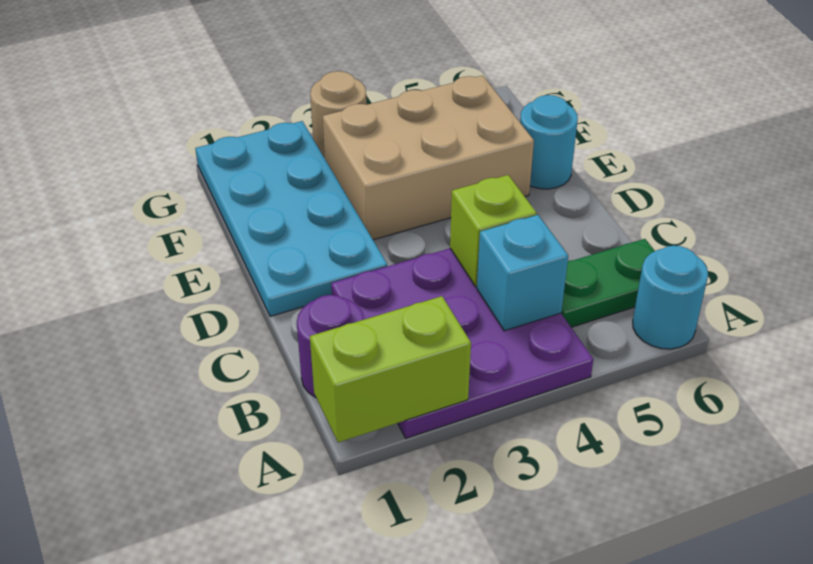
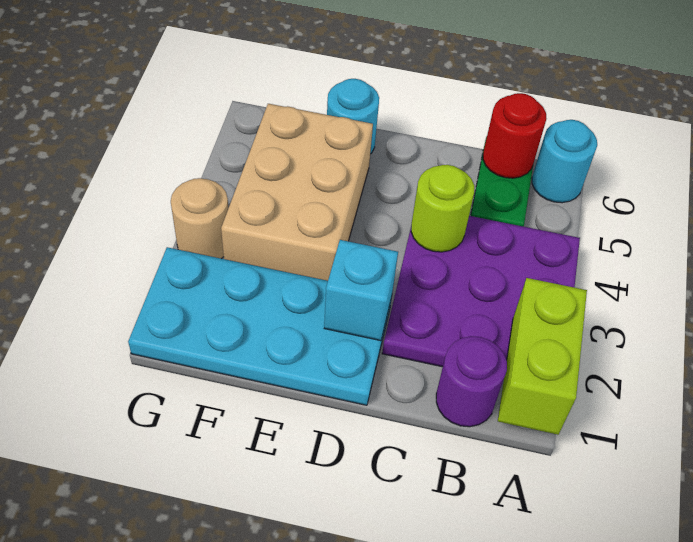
cyan brick B4 level 2 -> cyan brick D2 level 2
none -> red round brick B6 level 2
lime brick C4 level 2 -> lime round brick C4 level 2

